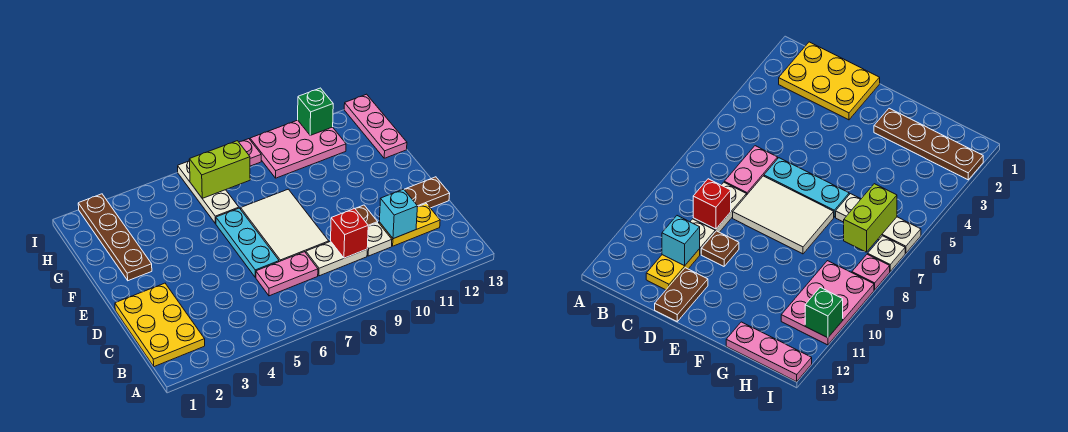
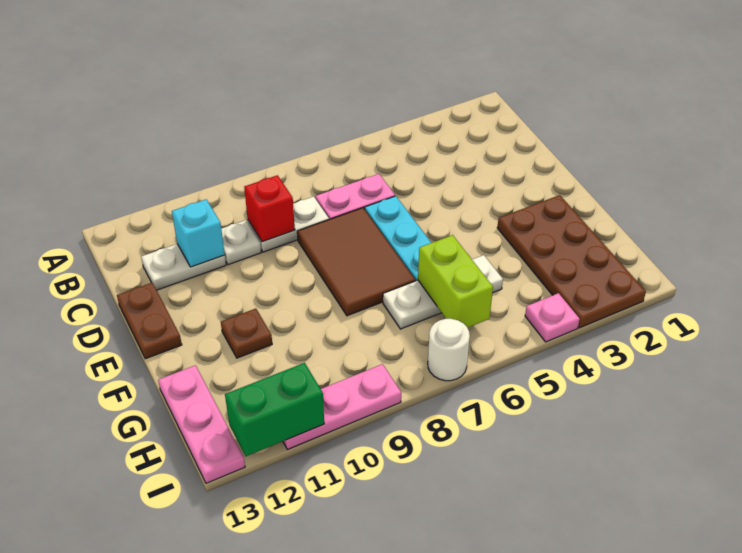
yellow plate B1:D2 level 1 -> none
yellow plate C11:C12 level 1 -> white plate C11:C12 level 1
white tile D7:F8 level 1 -> brown tile D7:F8 level 1
brown plate D10 level 1 -> brown plate F11 level 1
brown plate D12:D13 level 1 -> brown plate D13:E13 level 1
brown plate F2:I2 level 1 -> brown plate F2:I3 level 1
white plate G6:I6 level 1 -> white plate G5:G7 level 1
lime brick H6:H7 level 2 -> lime brick G6:H6 level 2
pink plate H9:I11 level 1 -> pink plate I9:I11 level 1
white plate I7 level 1 -> white round brick I7 level 1
pink plate I8 level 1 -> pink plate I4 level 1
green brick I11 level 2 -> green brick I11:I12 level 2

